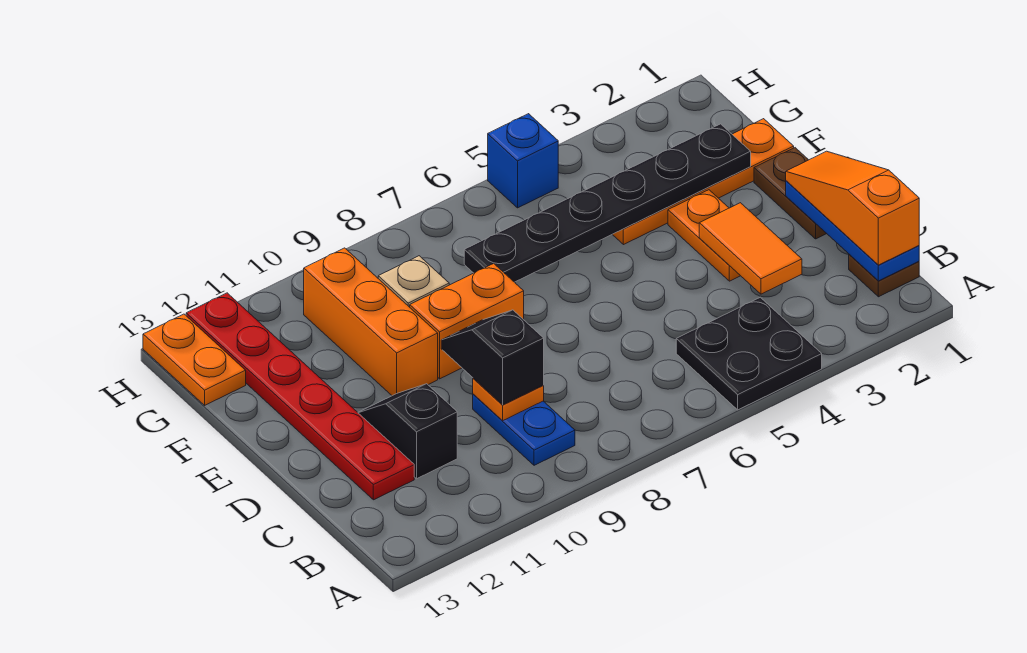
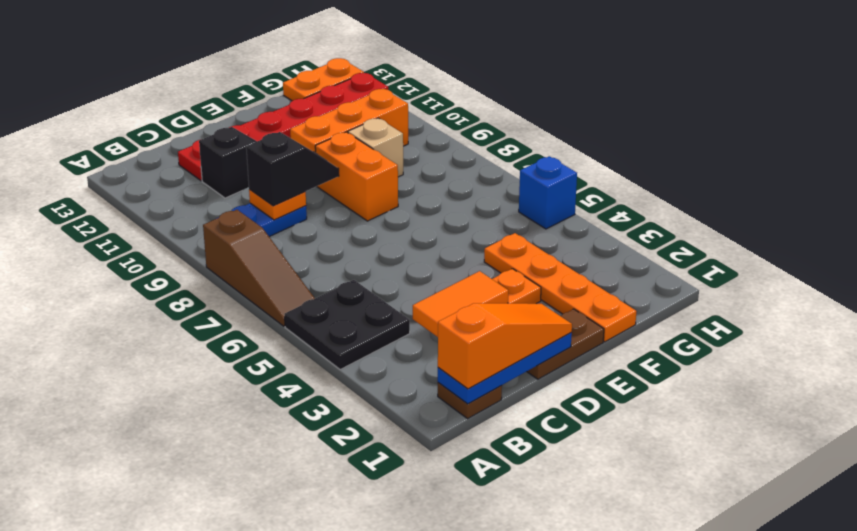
none -> brown slope A6:A8 level 1 top 8
black plate F2:F7 level 2 -> none

